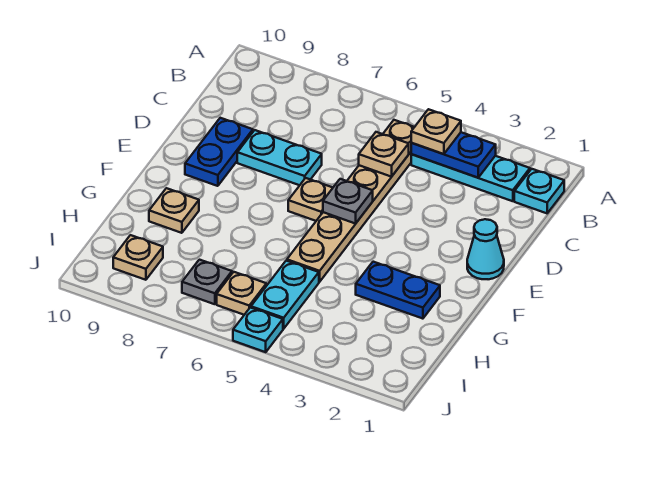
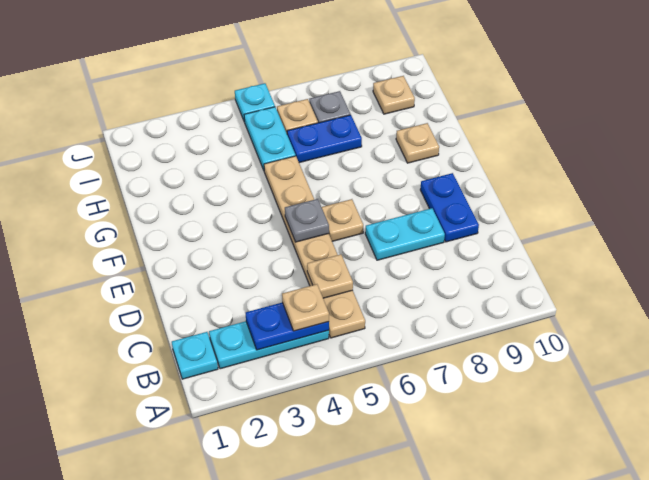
cyan cone E1 level 1 -> none
blue plate G2:G3 level 1 -> blue plate H6:H7 level 1

